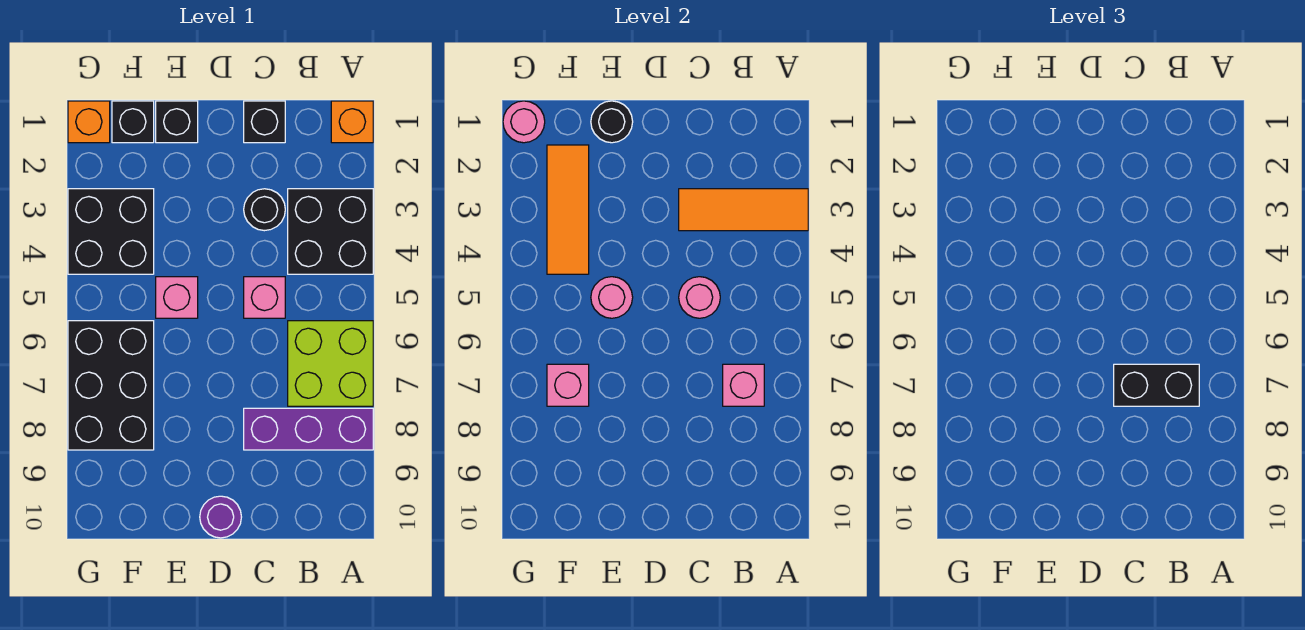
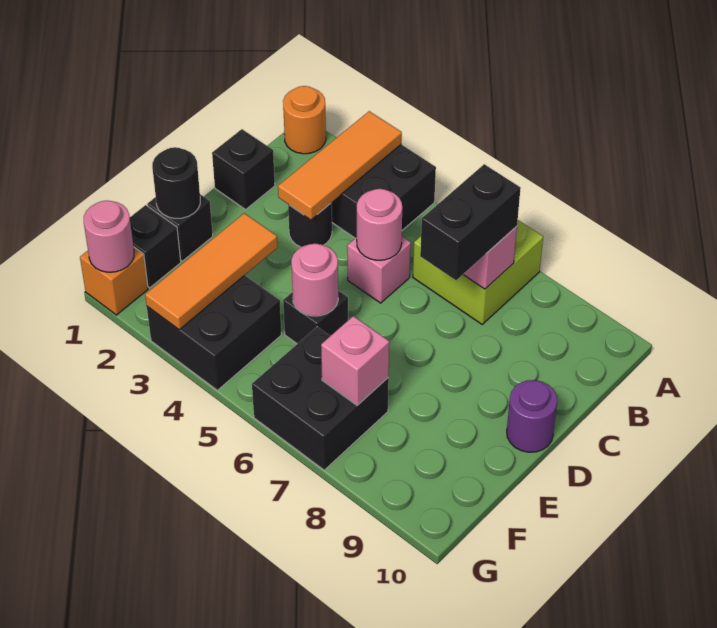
orange brick A1 level 1 -> orange round brick A1 level 1
purple brick A8:C8 level 1 -> none
pink brick E5 level 1 -> black brick E5 level 1
orange tile F2:F4 level 2 -> orange tile E3:G3 level 2
black brick F6:G8 level 1 -> black brick F6:G7 level 1

